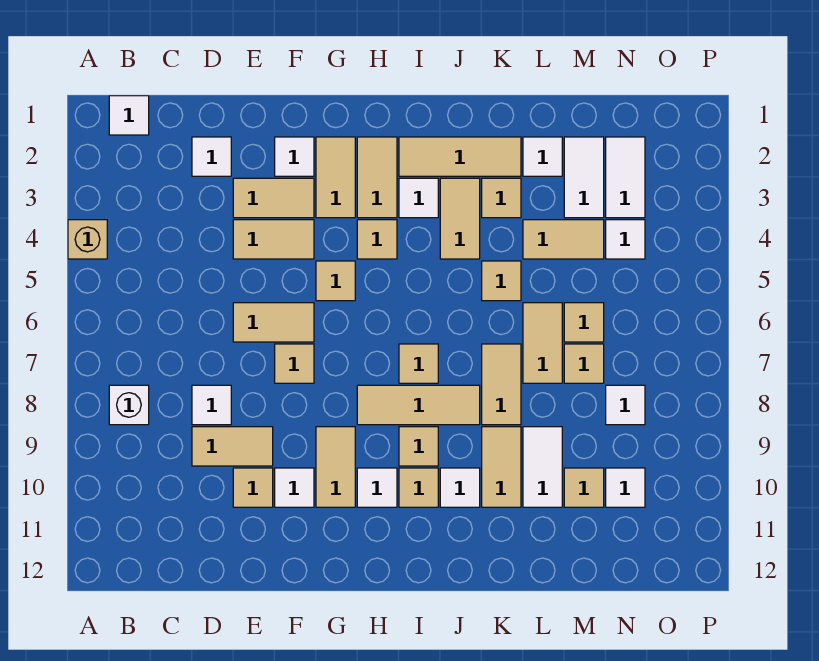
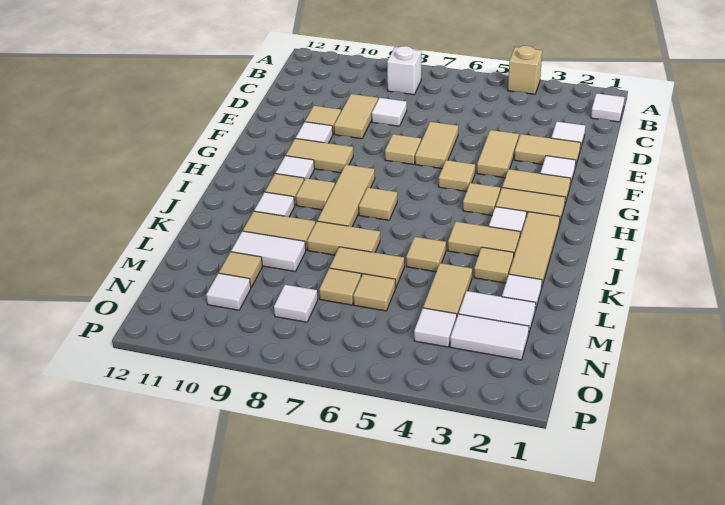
tan tile E3:F3 level 1 -> tan tile E2:E3 level 1

